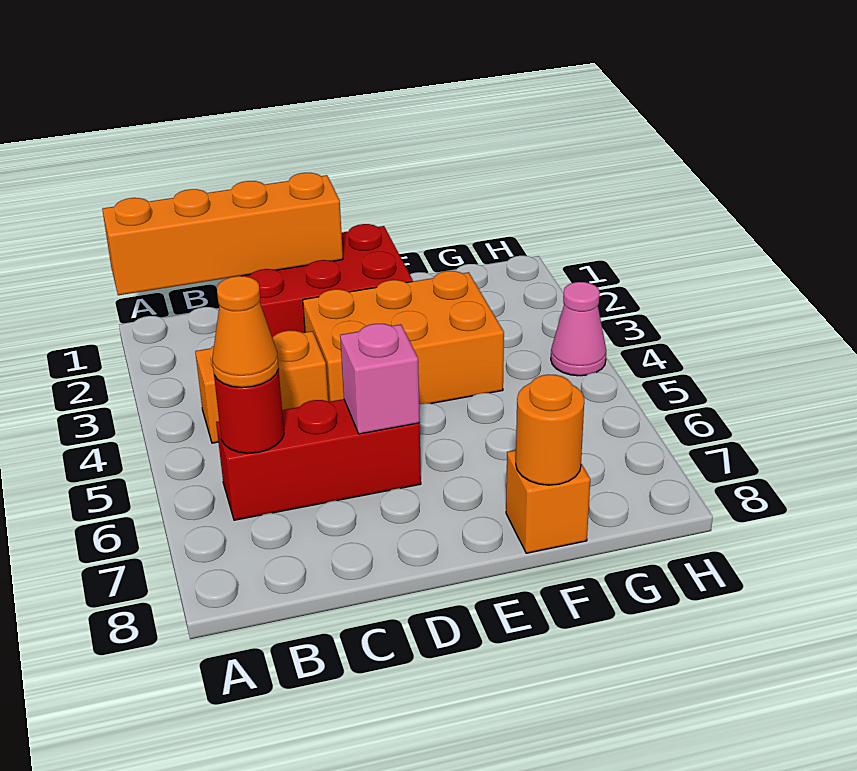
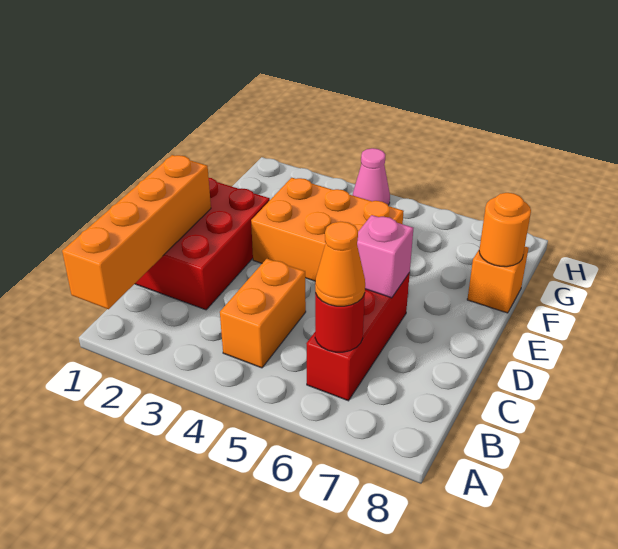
orange brick D3:F4 level 1 -> orange brick E3:F5 level 1

